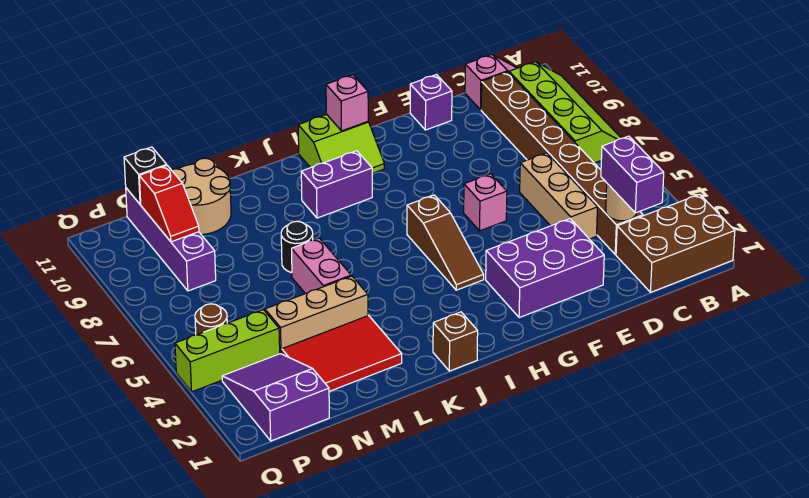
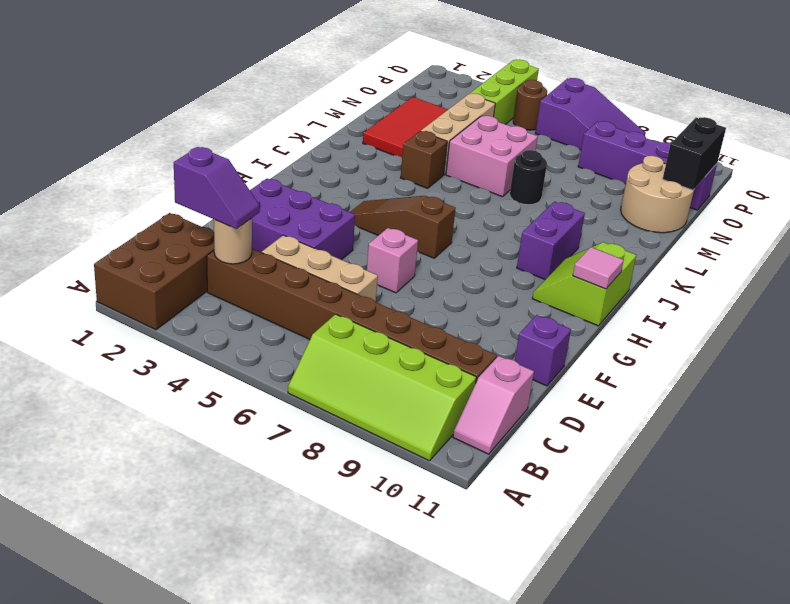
purple brick C2:C3 level 3 -> purple slope C2:C3 level 3 top 2
purple brick E2:G3 level 1 -> purple brick E2:F4 level 1
pink brick H11 level 2 -> pink tile H11 level 2
brown brick J1 level 1 -> brown brick K4 level 1
pink brick L5:L6 level 1 -> pink brick L5:M6 level 1
purple slope O1:P3 level 1 top 1 -> purple slope P6:Q8 level 1 top 6
red slope O9:O10 level 2 top 10 -> none
black brick O11 level 2 -> black brick N11:O11 level 2

